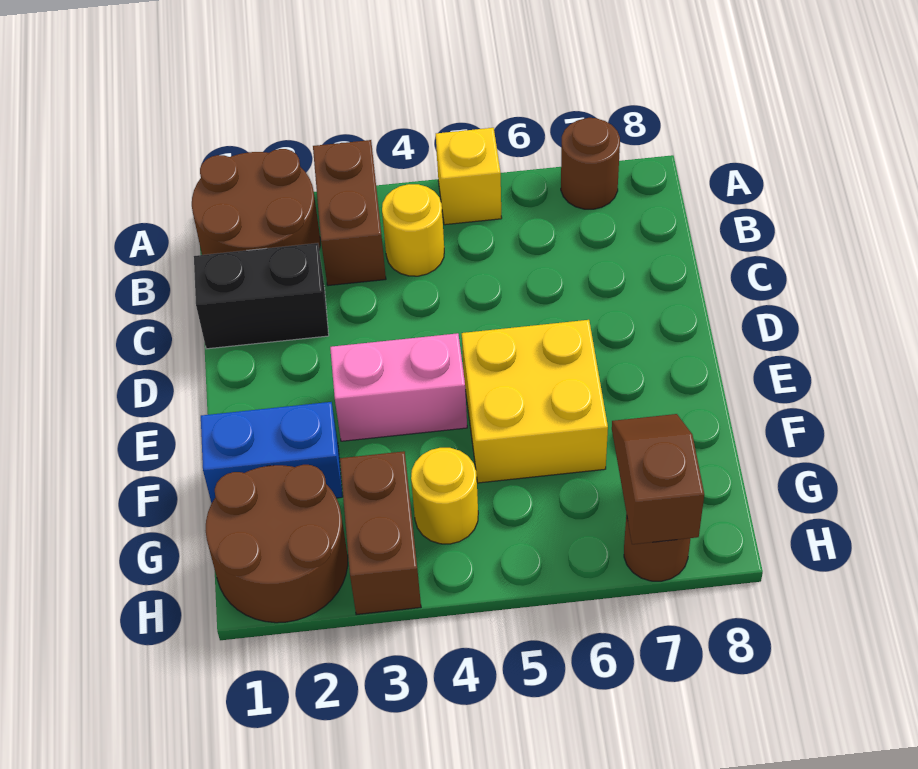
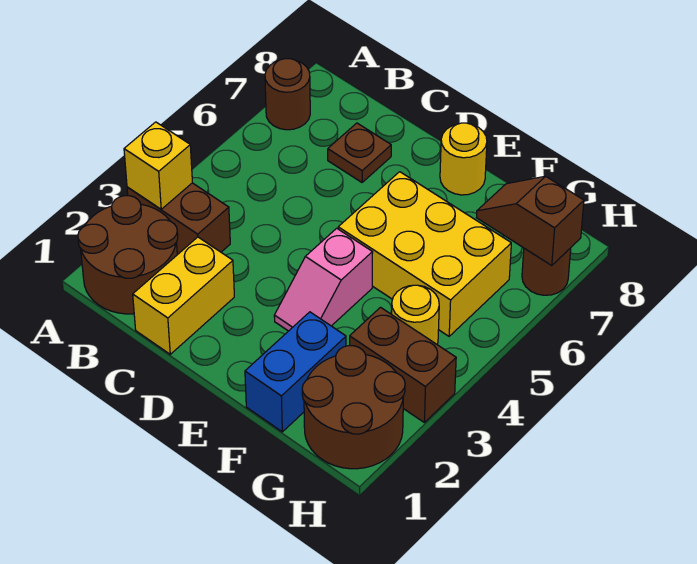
yellow brick A5 level 1 -> yellow brick A3 level 2
yellow round brick B4 level 1 -> yellow round brick E8 level 1
black brick C1:C2 level 1 -> yellow brick C1:C2 level 1
none -> brown plate C7 level 1
pink brick E3:E4 level 1 -> pink slope E3:E4 level 1 top 4
yellow brick E5:F6 level 1 -> yellow brick E5:G6 level 1

